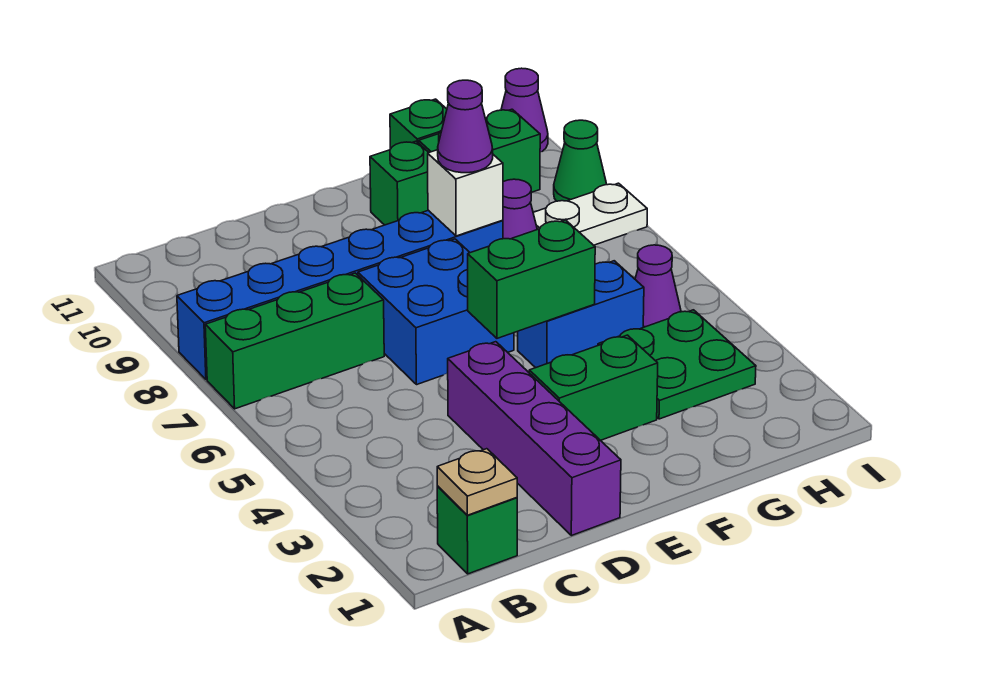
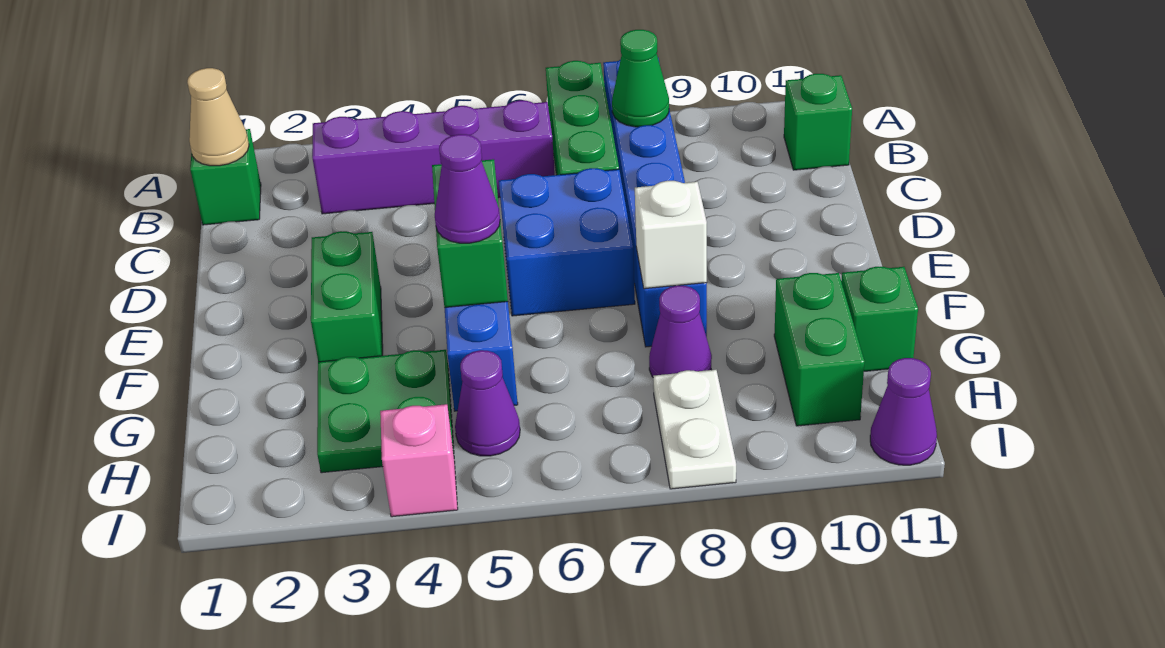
tan plate B1 level 2 -> tan cone B1 level 2
purple brick D1:D4 level 1 -> purple brick B3:B6 level 1
purple cone F8 level 3 -> purple cone F5 level 3
green brick F10 level 1 -> green brick B11 level 1
none -> pink brick I4 level 1
green cone I9 level 1 -> green cone B8 level 2

